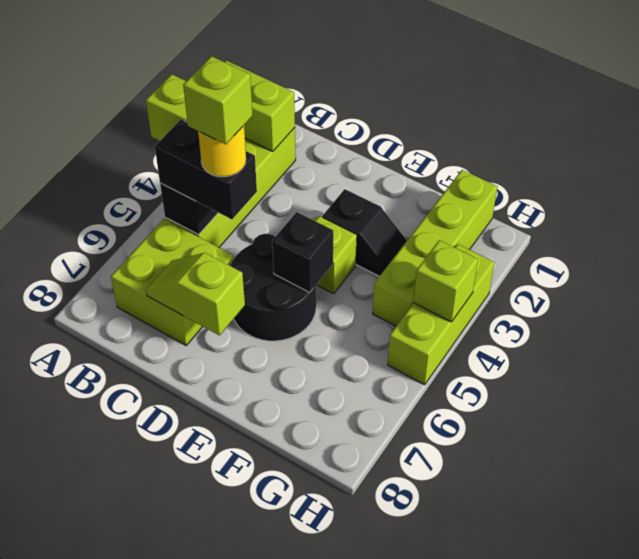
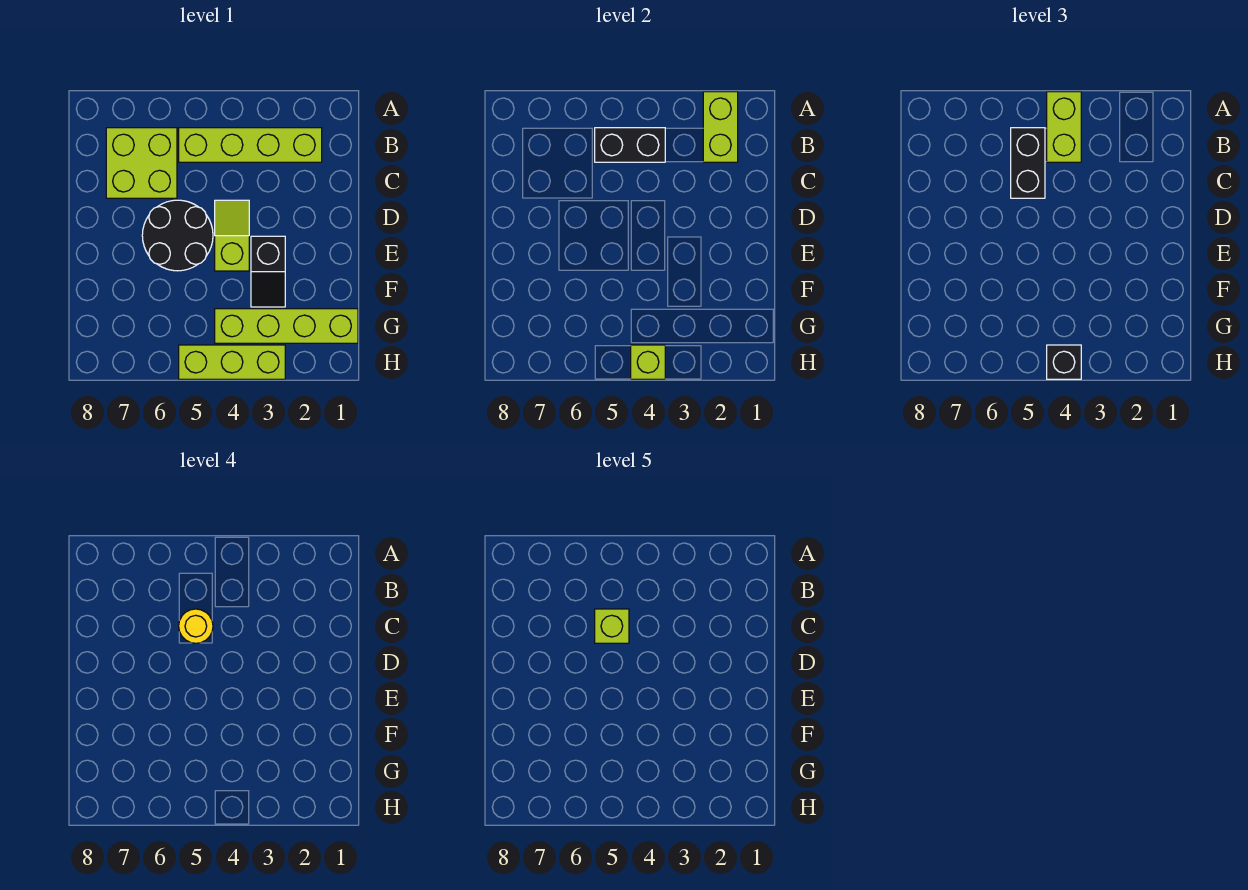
lime slope C7:D7 level 2 top D -> none
black brick E5 level 2 -> black brick H4 level 3

